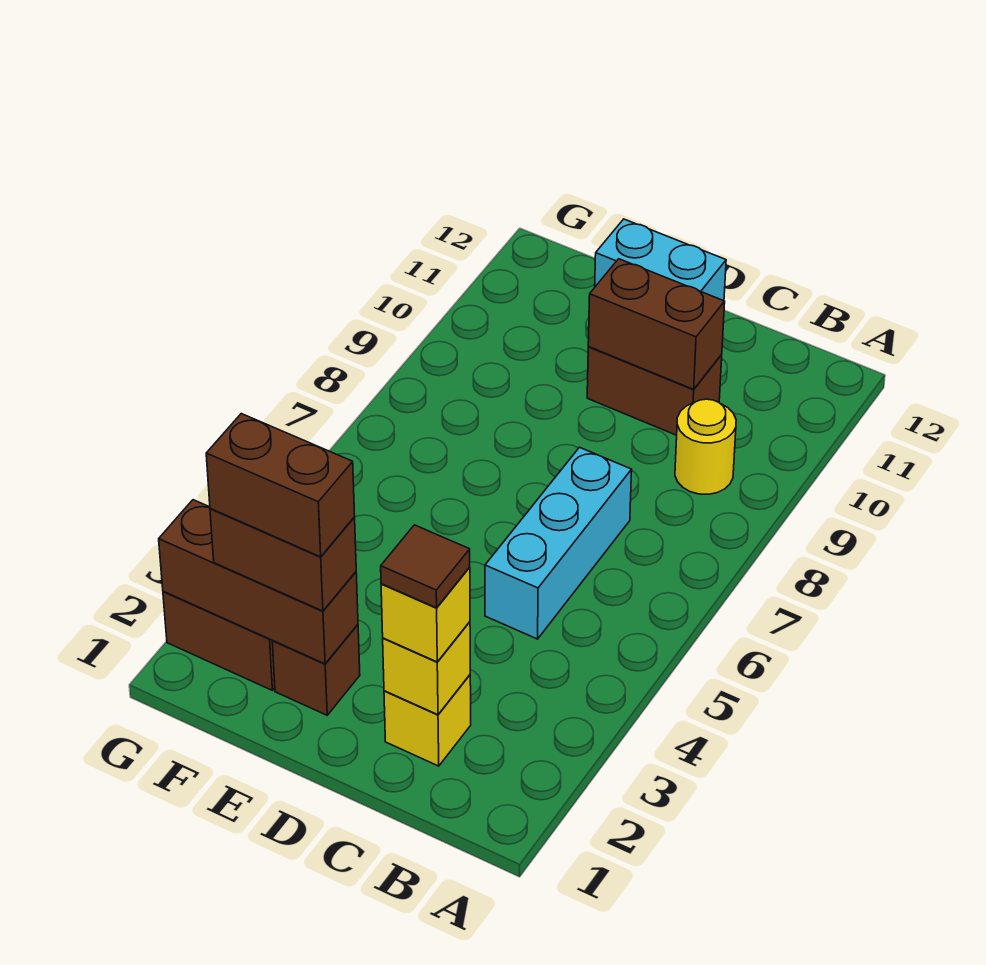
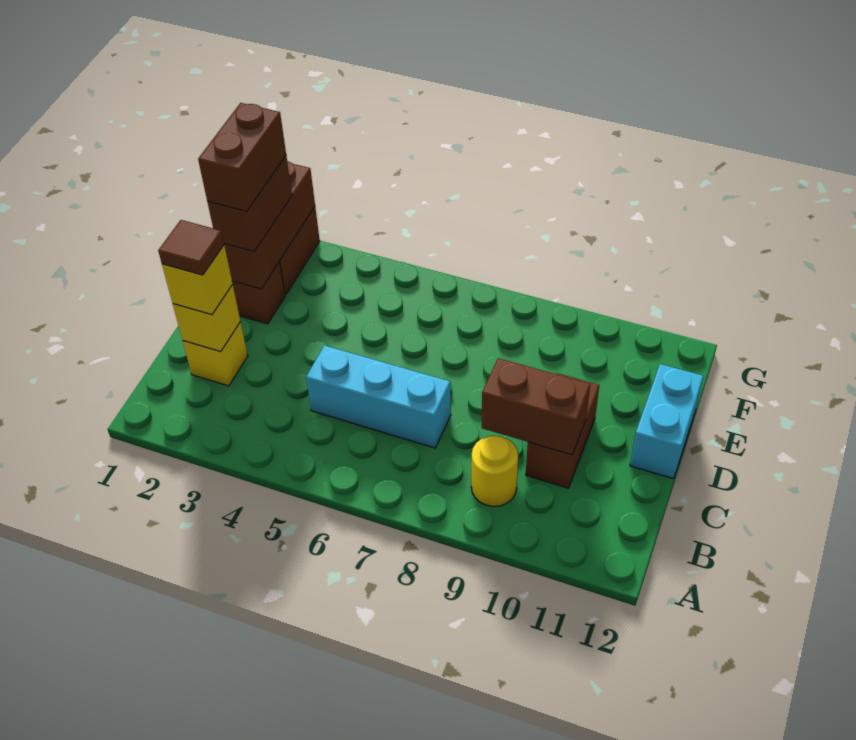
brown brick C10:D10 level 2 -> brown brick C9:C10 level 2

